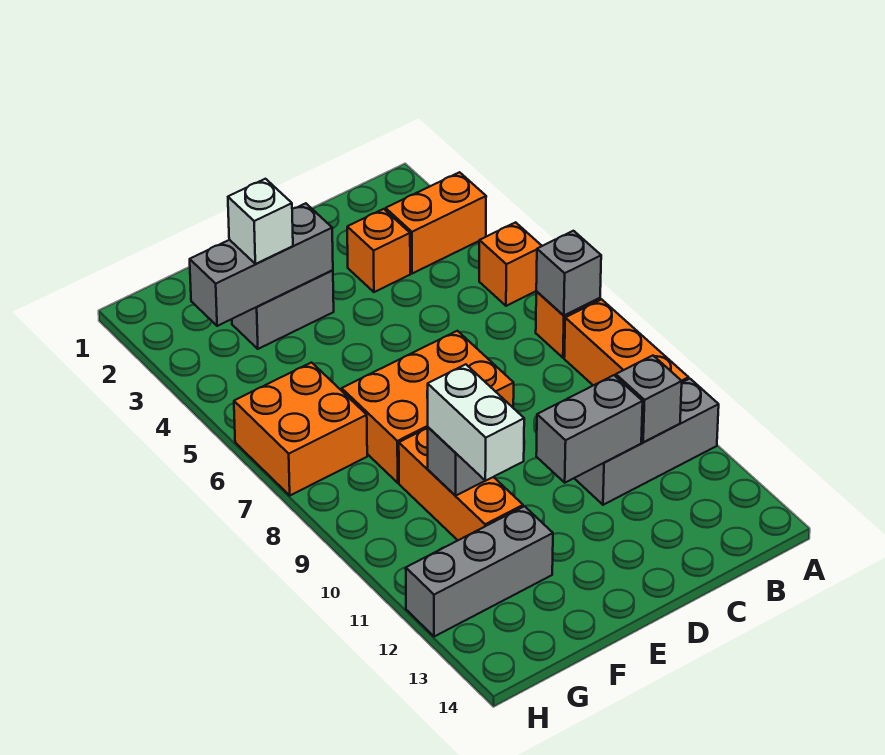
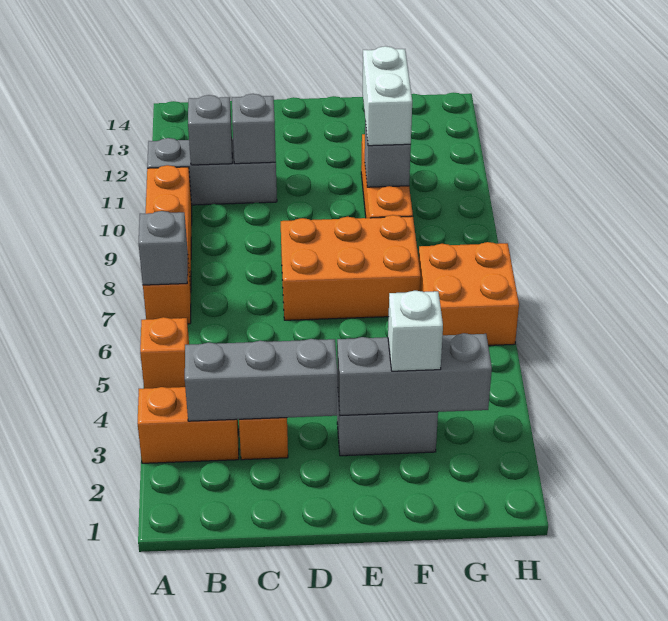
grey brick C11:D11 level 2 -> grey brick C11 level 2
grey brick F12:H12 level 1 -> grey brick B3:D3 level 2

